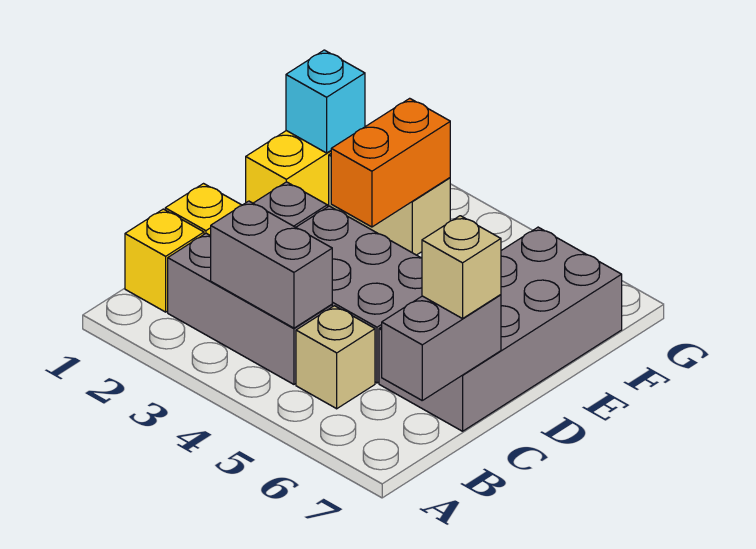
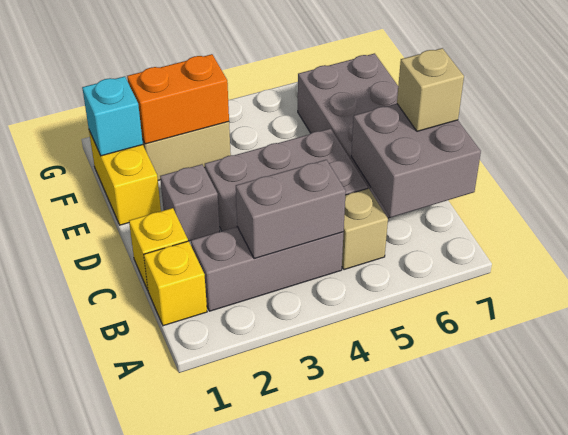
grey brick B7:C7 level 2 -> grey brick B6:C7 level 2
orange brick E3:F3 level 2 -> orange brick F2:F3 level 2

